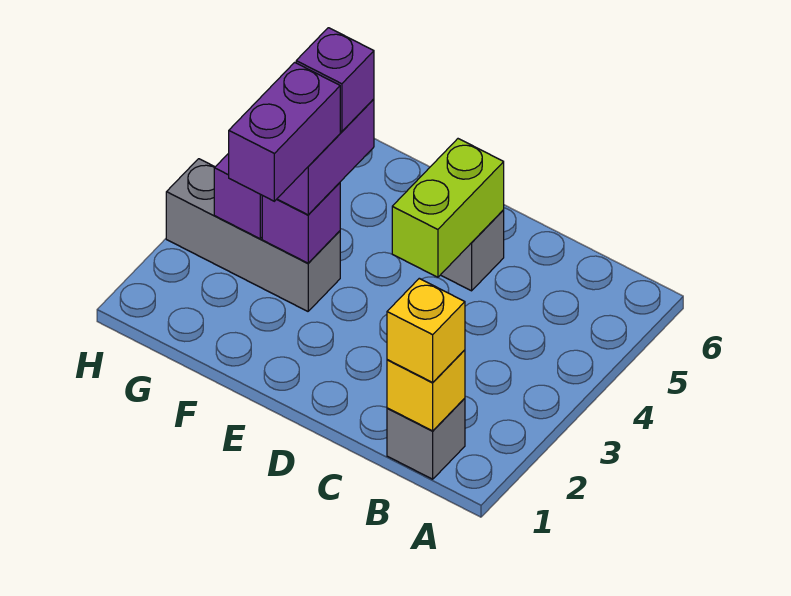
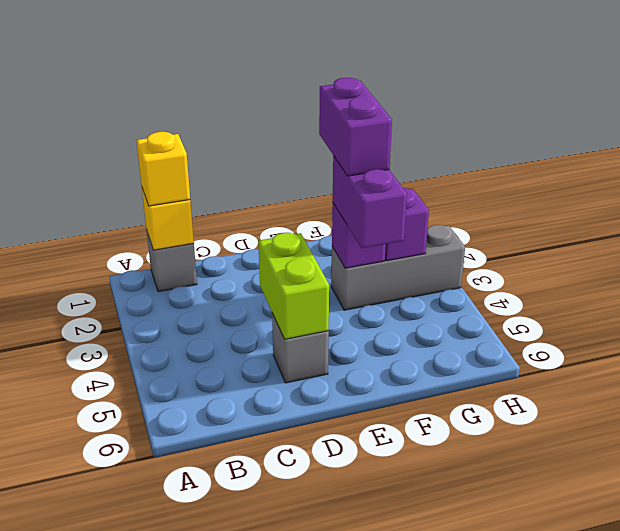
purple brick F4 level 4 -> none

